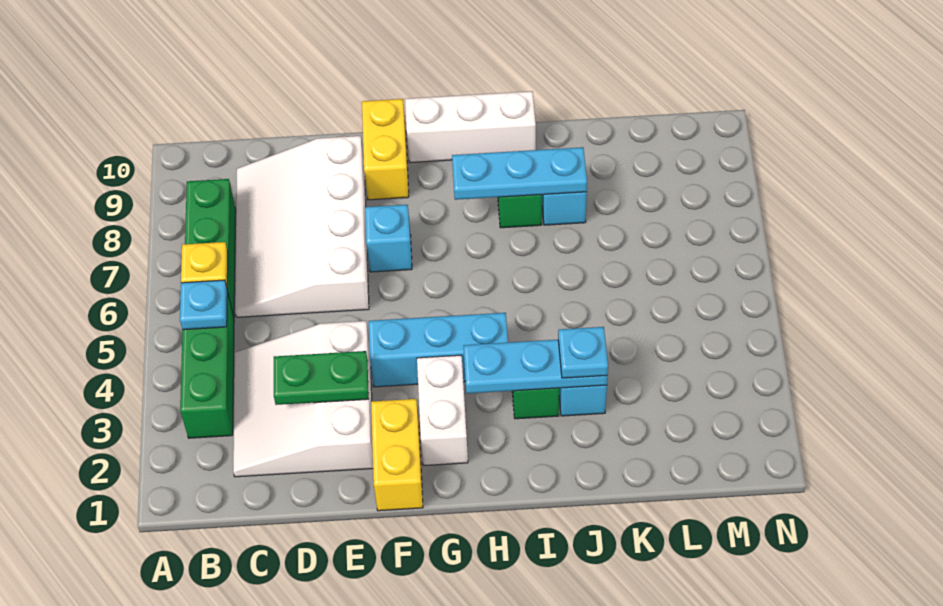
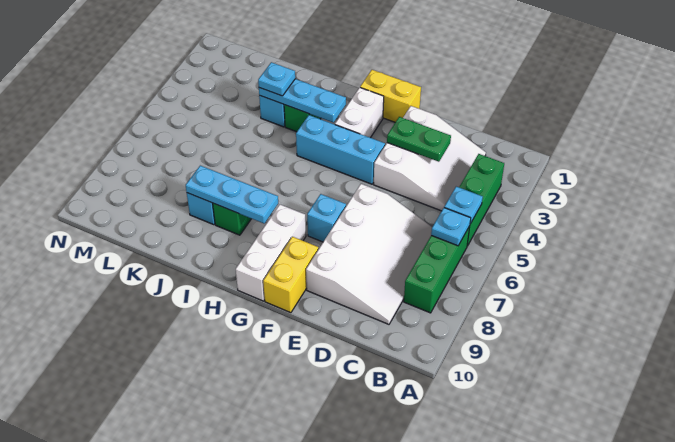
yellow plate B6 level 2 -> cyan plate B6 level 2
yellow brick F1:F2 level 1 -> yellow brick F1:G1 level 1
white brick G10:I10 level 1 -> white brick G8:G10 level 1

